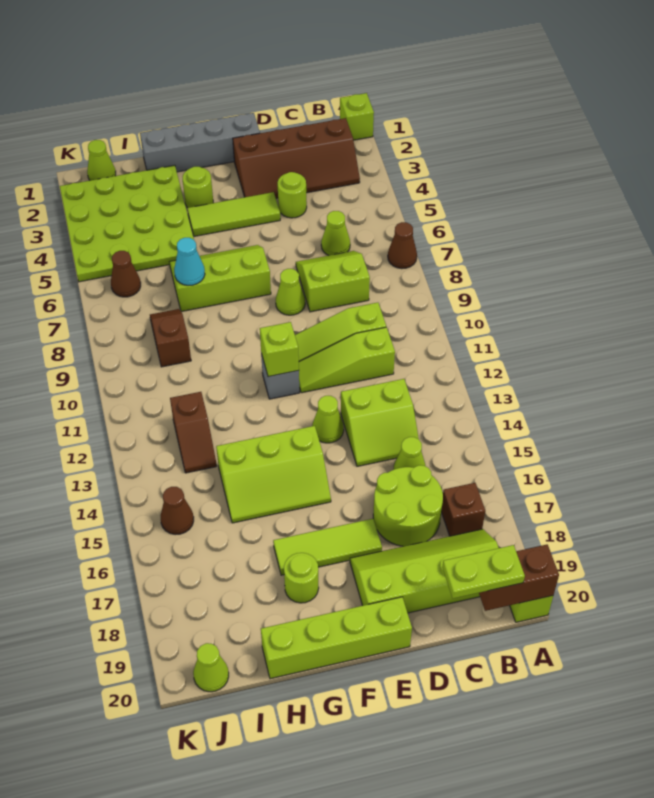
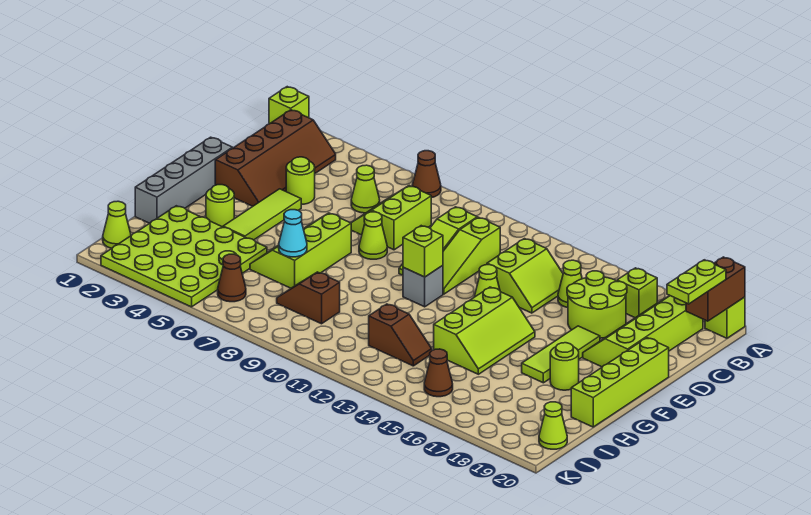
brown brick B17 level 1 -> lime brick B17 level 1

